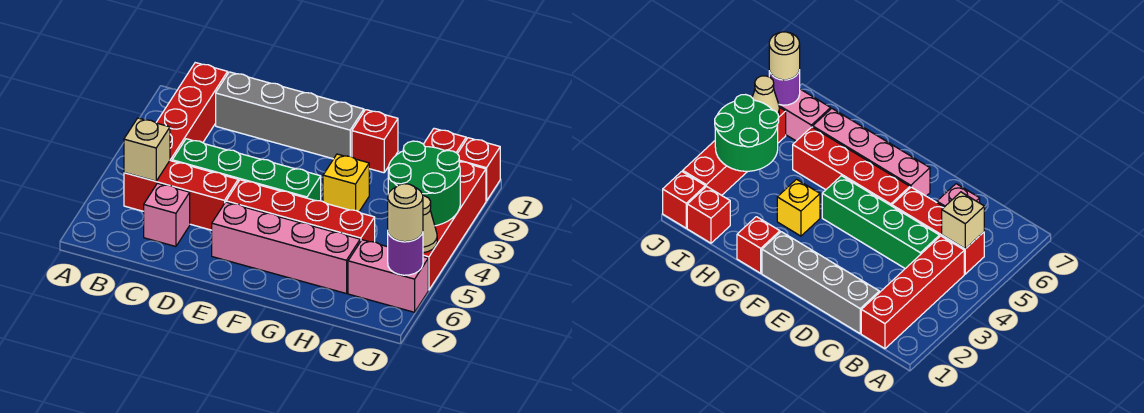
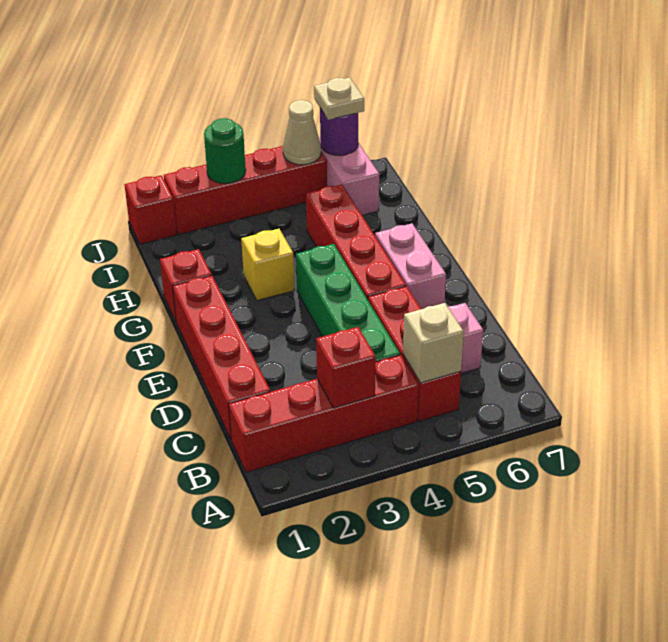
grey brick C1:F1 level 1 -> red brick C1:F1 level 1
pink brick E6:H6 level 1 -> pink brick E6:F6 level 1
red brick I1 level 1 -> red brick B3 level 2
green round brick I3:J4 level 2 -> green round brick J3 level 2
tan round brick J6 level 3 -> tan plate J6 level 3

